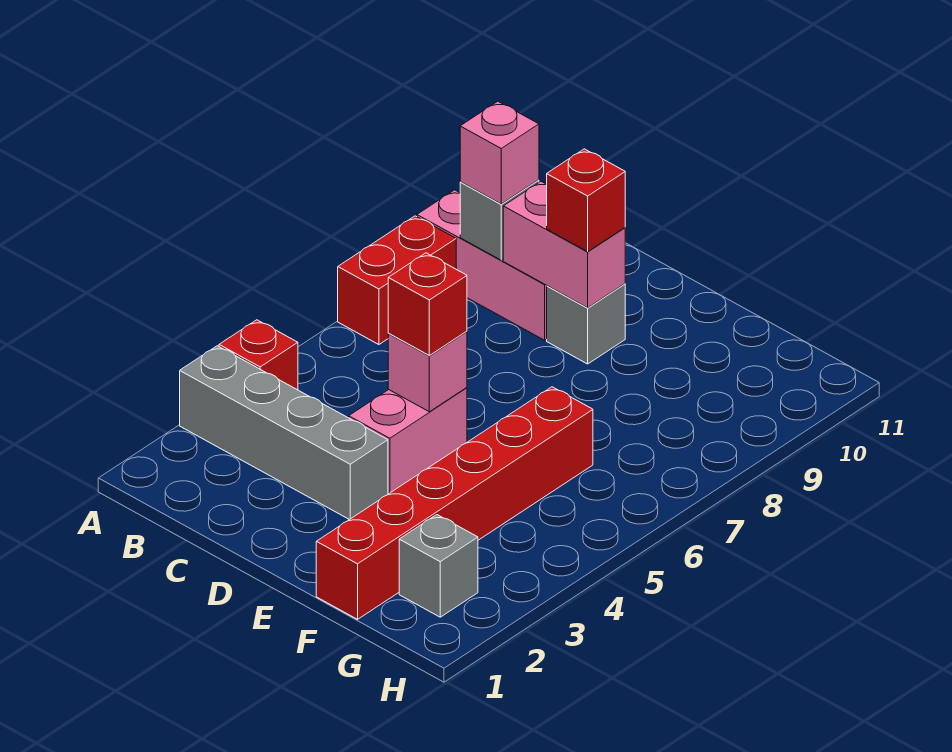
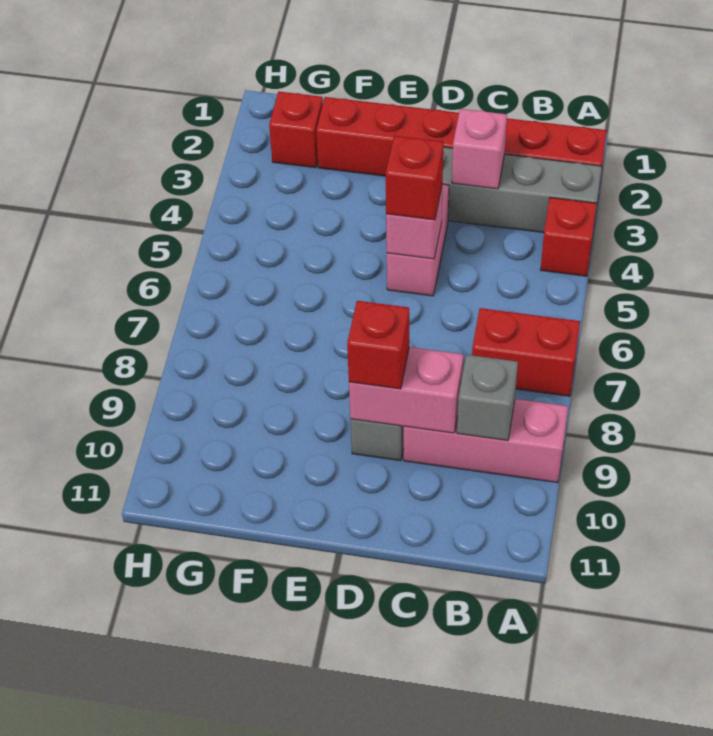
red brick A7:A8 level 1 -> red brick A7:B7 level 1
pink brick B9 level 3 -> pink brick C3 level 2
red brick F1:F6 level 1 -> red brick A2:F2 level 1
grey brick G2 level 1 -> red brick G2 level 1

